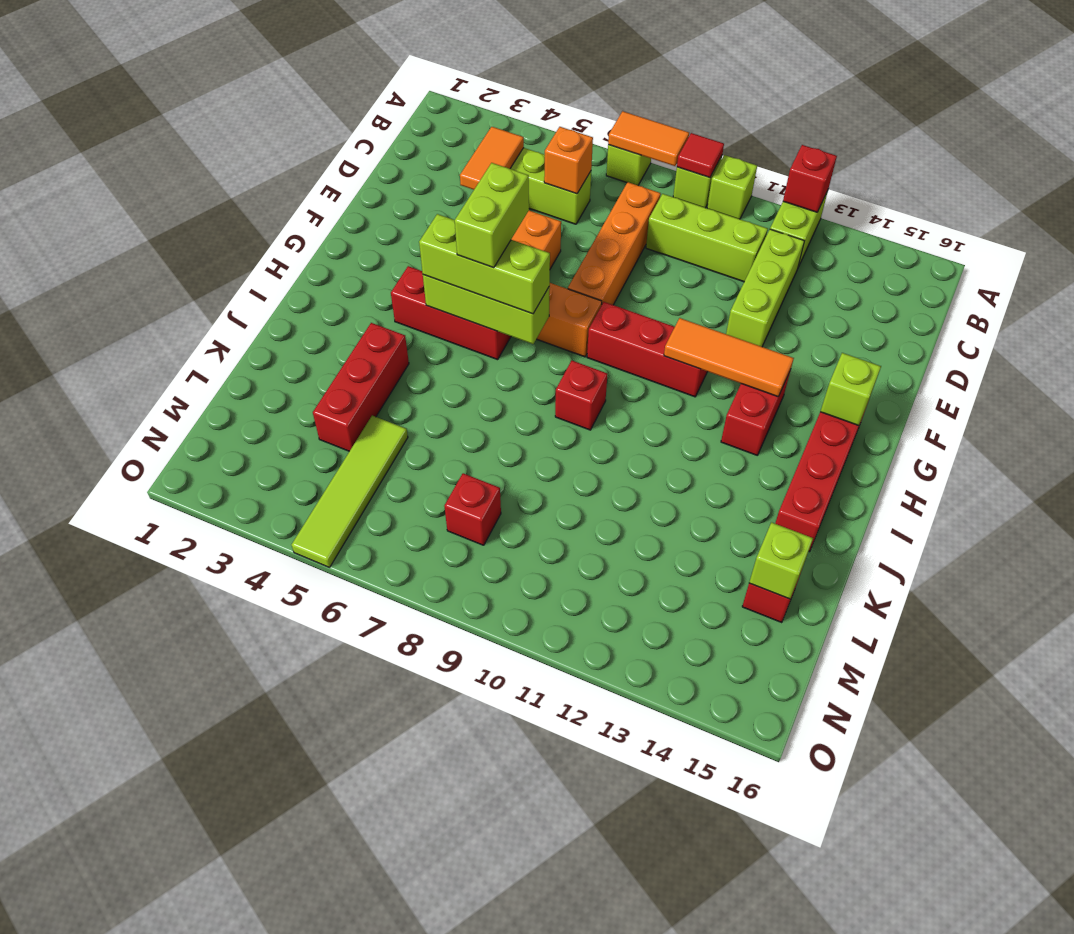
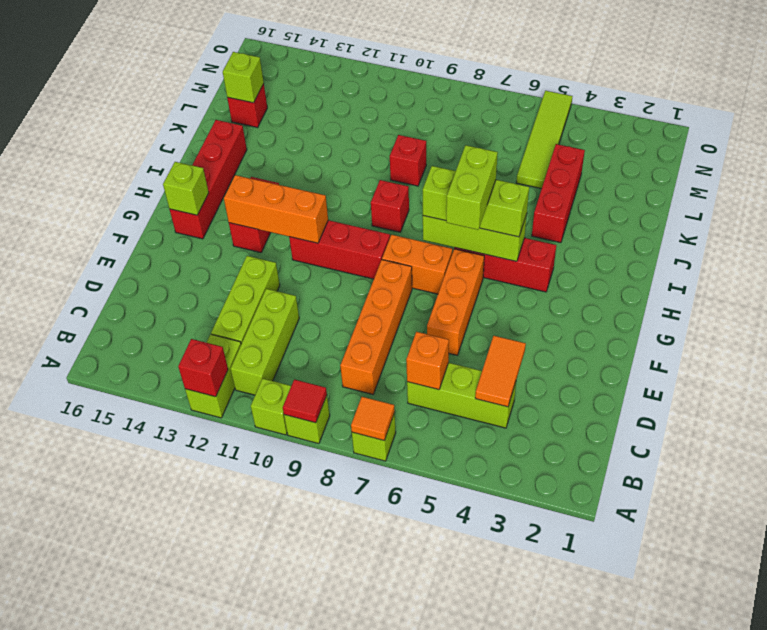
orange tile A7:A8 level 2 -> orange tile A7 level 2
lime brick C9:C11 level 1 -> lime brick B11:D11 level 1
orange tile G11:G13 level 2 -> orange brick G11:G13 level 2
red brick M8 level 1 -> red brick K9 level 1

